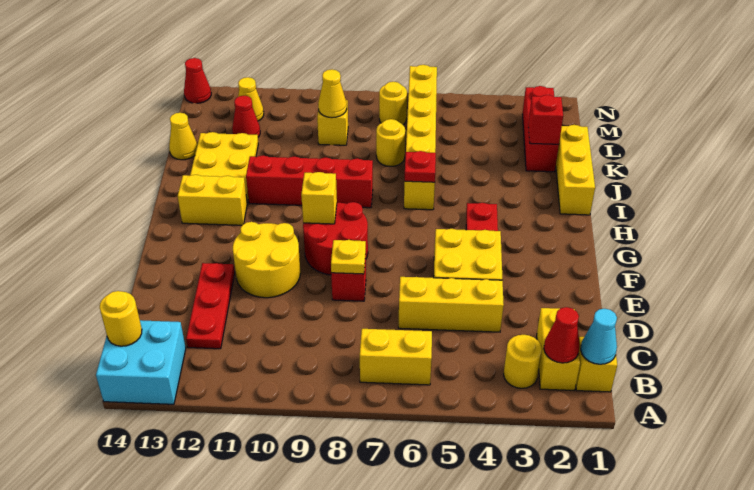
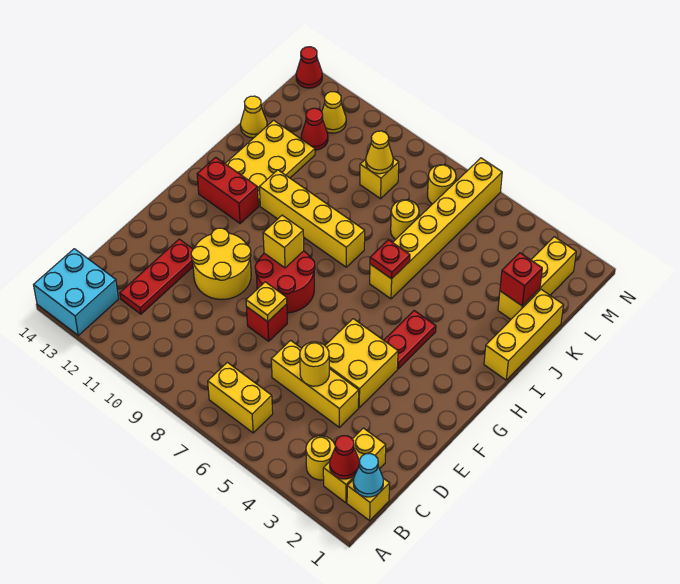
yellow round brick B14 level 2 -> yellow round brick D5 level 2
yellow brick H12:H13 level 1 -> red brick H12:H13 level 1
red brick I8:I11 level 1 -> yellow brick I8:I11 level 1
red brick K2:M2 level 1 -> yellow brick K2:M2 level 1

